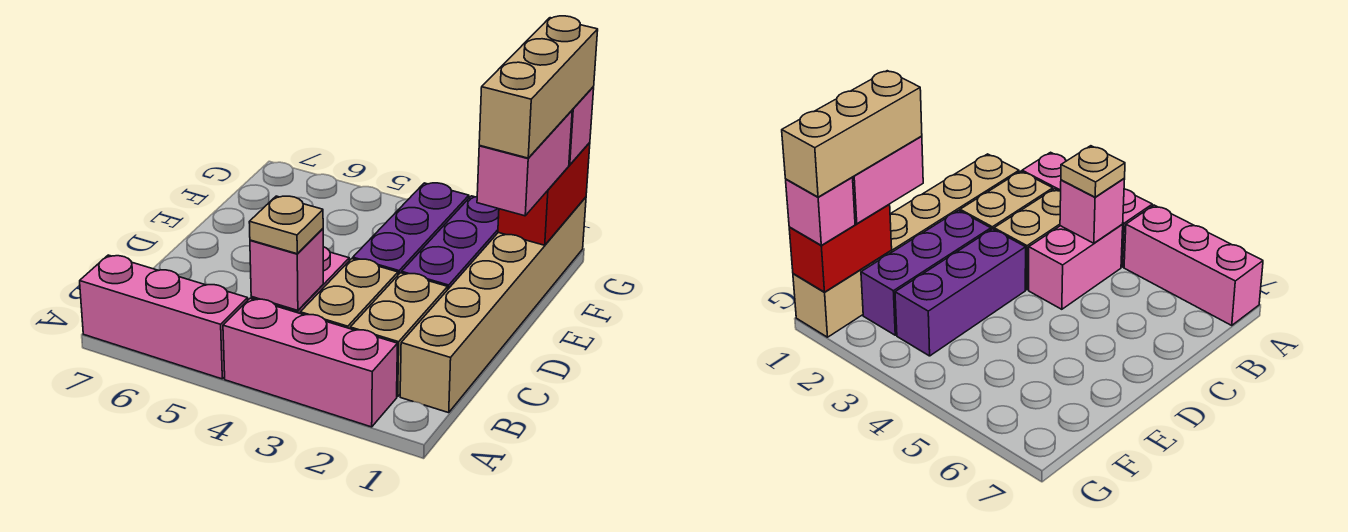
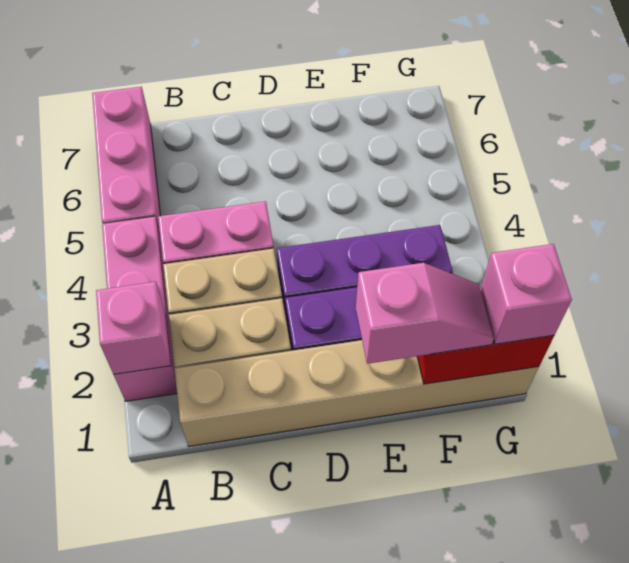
pink brick B4 level 2 -> pink brick A2 level 2
tan plate B4 level 3 -> none
pink brick E1:F1 level 3 -> pink slope E1:F1 level 3 top E
tan brick E1:G1 level 4 -> none

